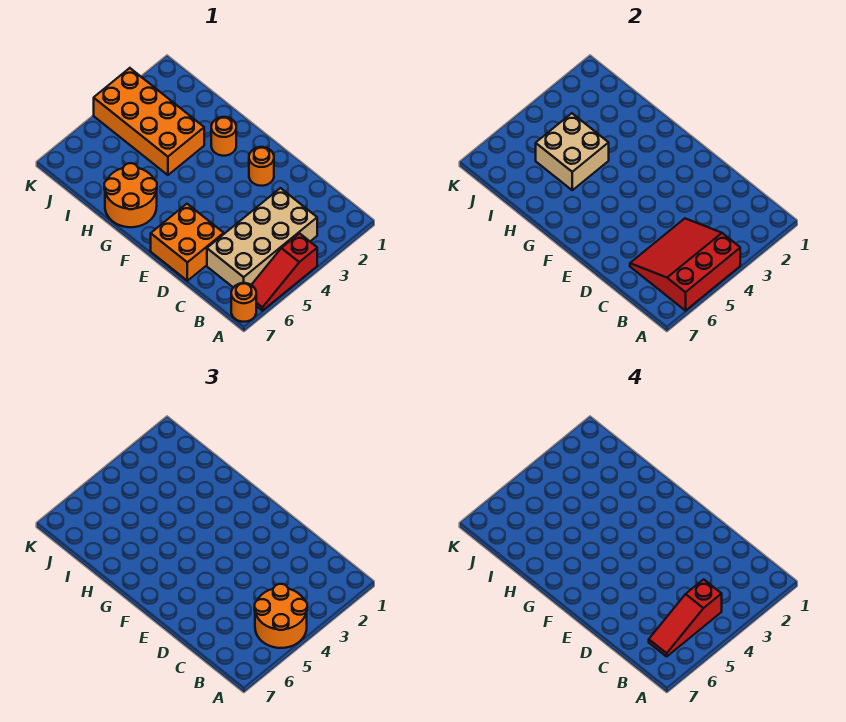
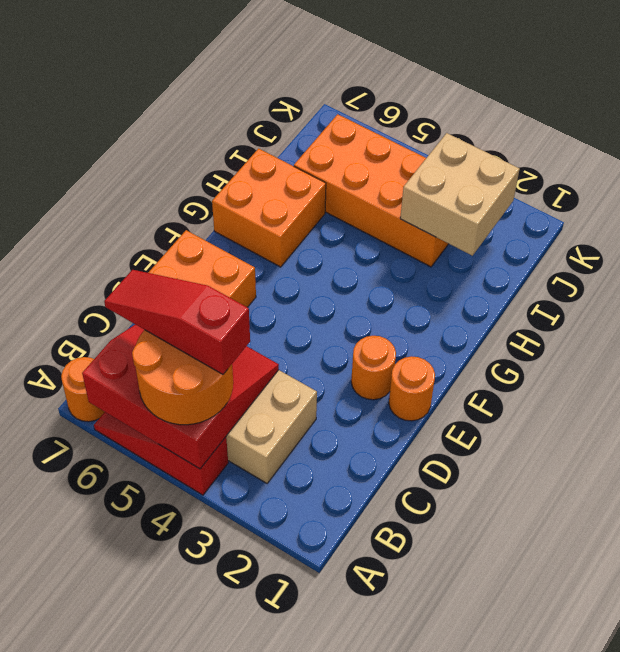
orange round brick G2 level 1 -> orange round brick E1 level 1
orange round brick G6:H7 level 1 -> orange brick G6:H7 level 1
orange brick H3:K4 level 1 -> orange brick I3:J6 level 1
tan brick H4:I5 level 2 -> tan brick I2:J3 level 2

